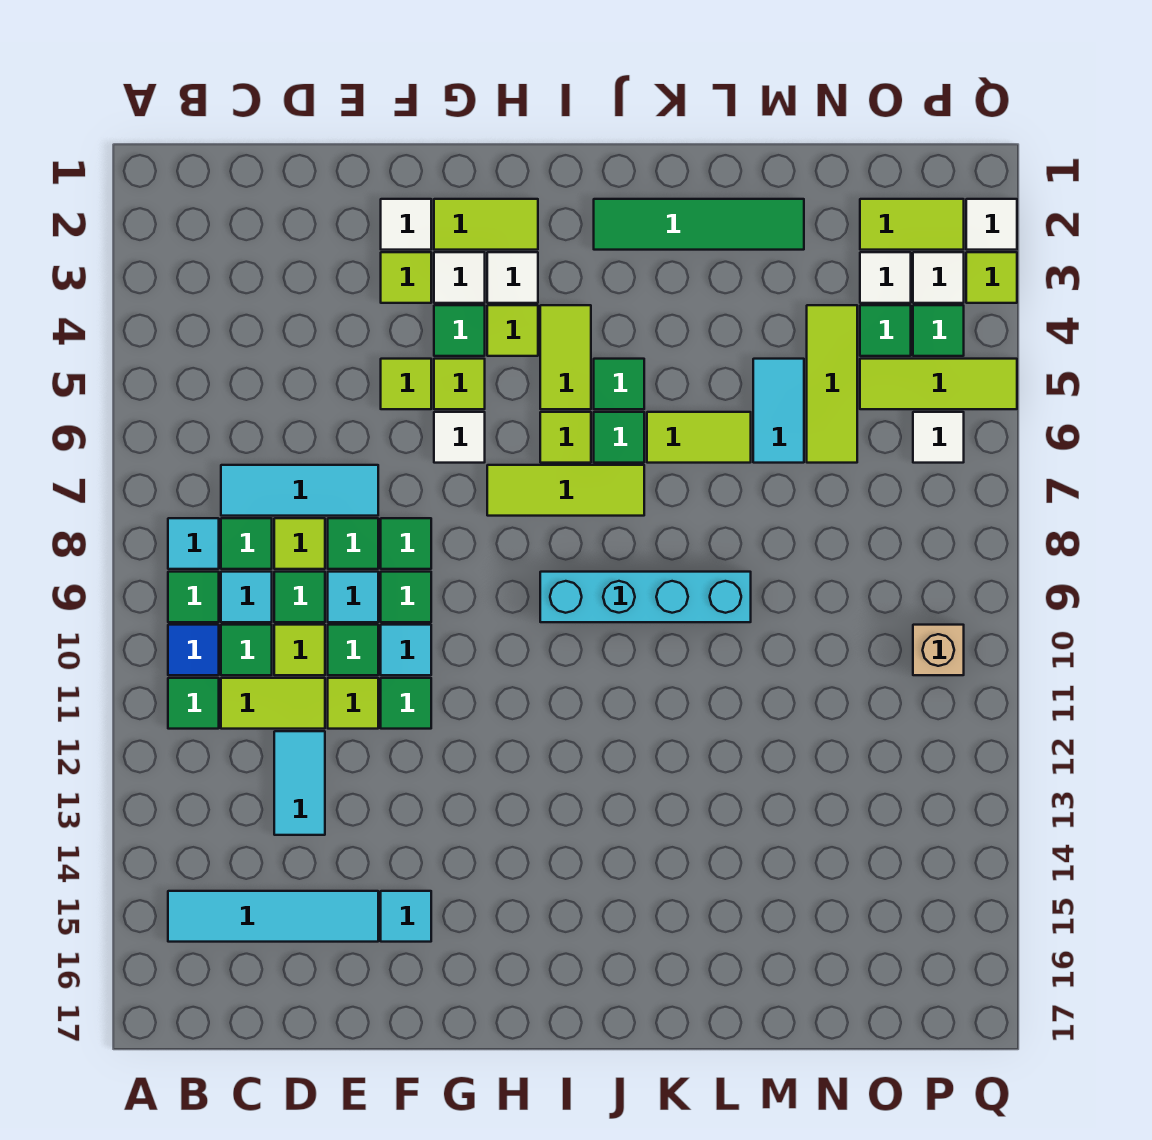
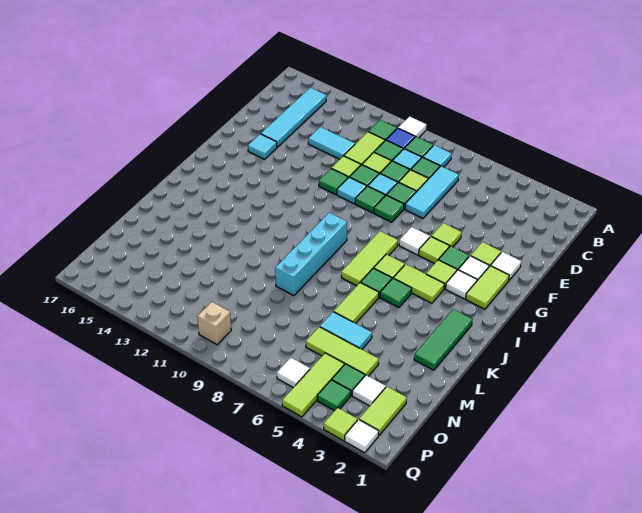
green tile J2:M2 level 1 -> green tile J2:L2 level 1
white tile P3 level 1 -> white tile A10 level 1

